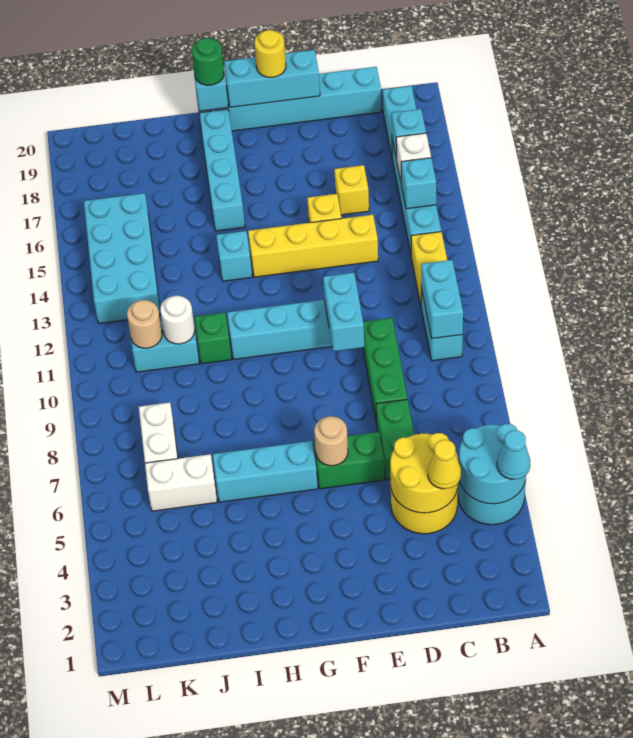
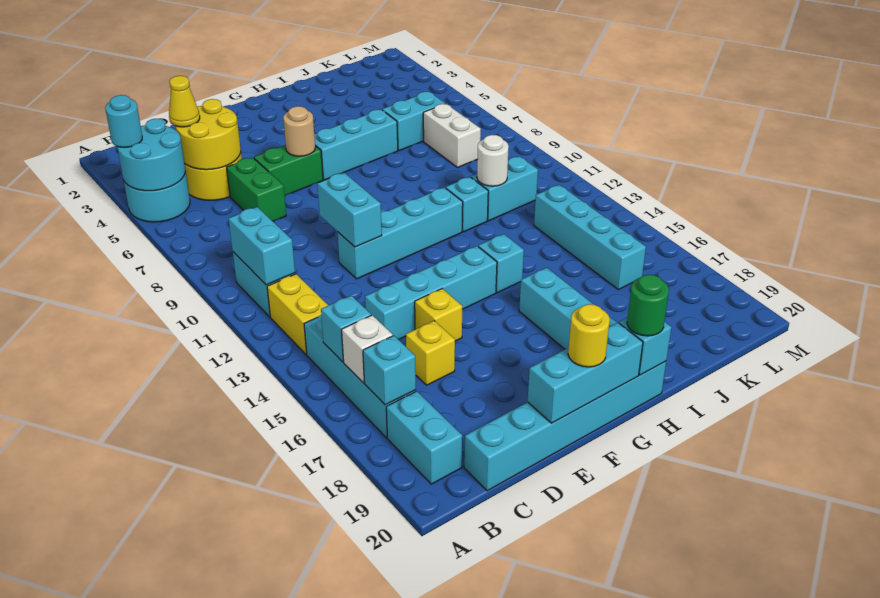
cyan cone A4 level 3 -> cyan round brick A4 level 3
green brick D8:D10 level 1 -> none
yellow brick D14:G14 level 1 -> cyan brick D14:G14 level 1
green brick I11 level 1 -> cyan brick I11 level 1
white brick J6:K6 level 1 -> cyan brick J6:K6 level 1
tan round brick K11 level 2 -> none
cyan brick K13:L16 level 1 -> cyan brick K13:K16 level 1

